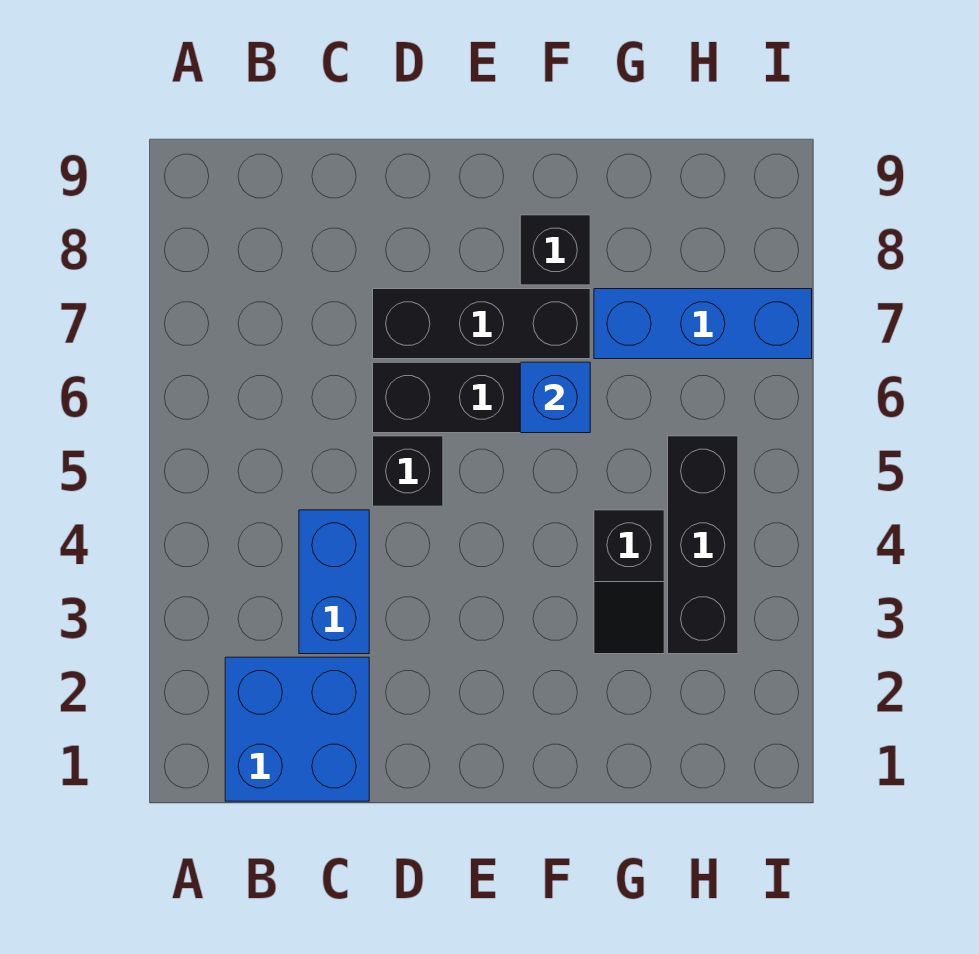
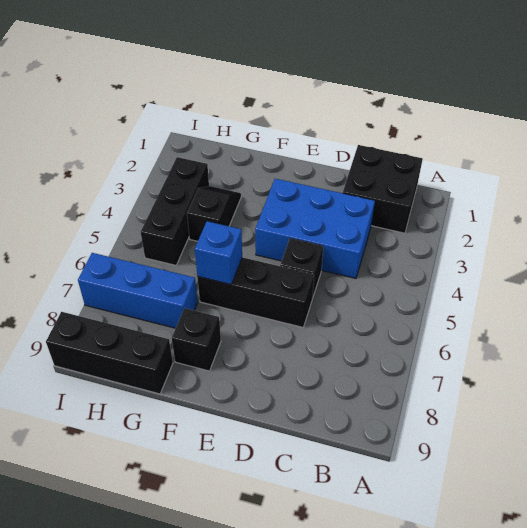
blue brick B1:C2 level 1 -> black brick B1:C2 level 1
blue brick C3:C4 level 1 -> blue brick C3:E4 level 1
black brick D7:F7 level 1 -> black brick G9:I9 level 1

